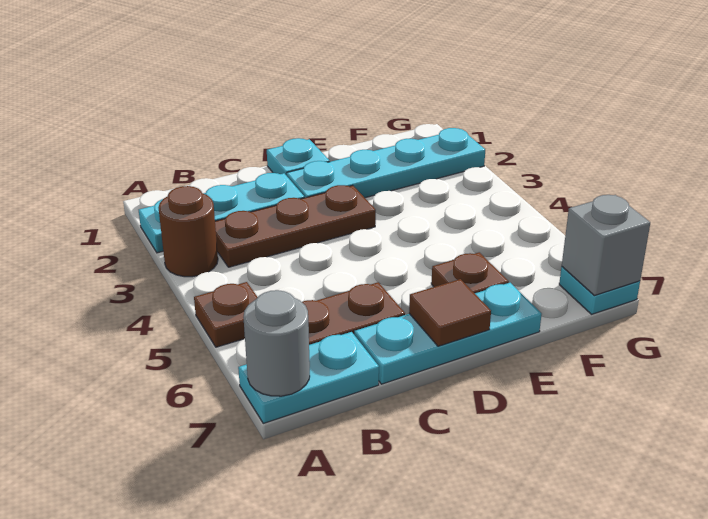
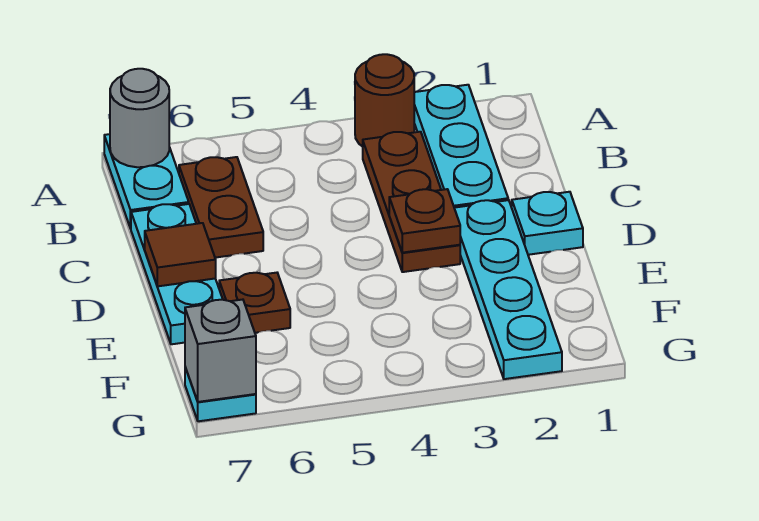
brown plate A5 level 1 -> brown plate D3 level 2

